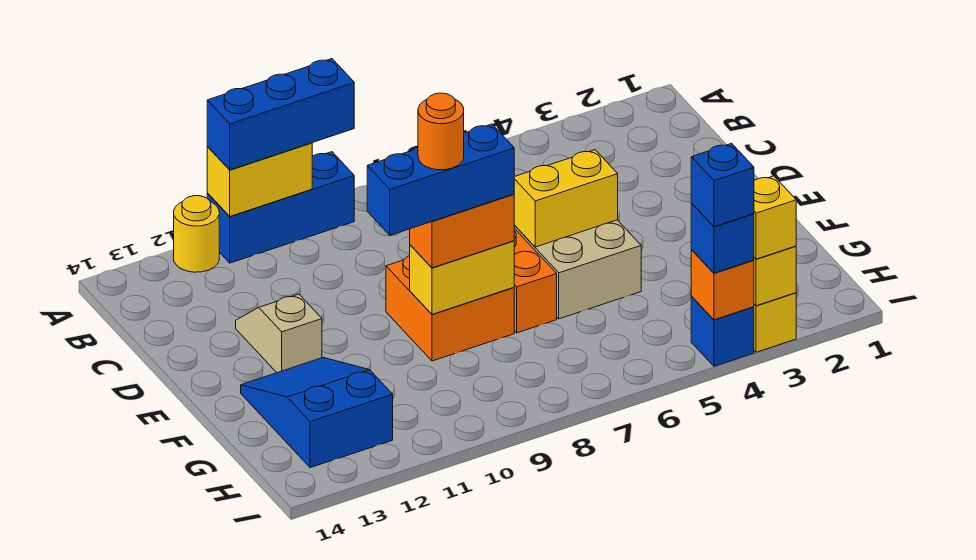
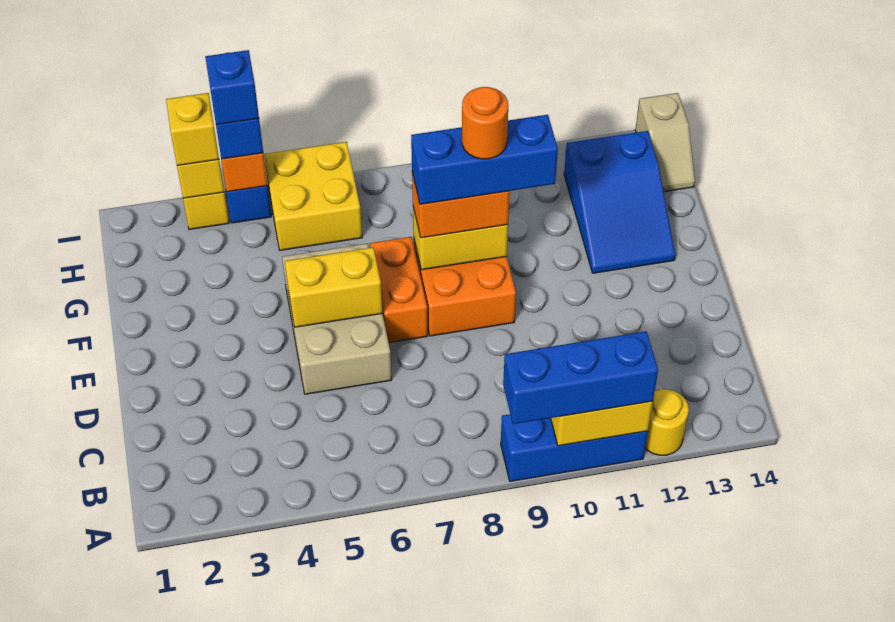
tan slope D12:E12 level 1 top E -> tan slope H14:I14 level 1 top I
none -> yellow brick H5:I6 level 1

